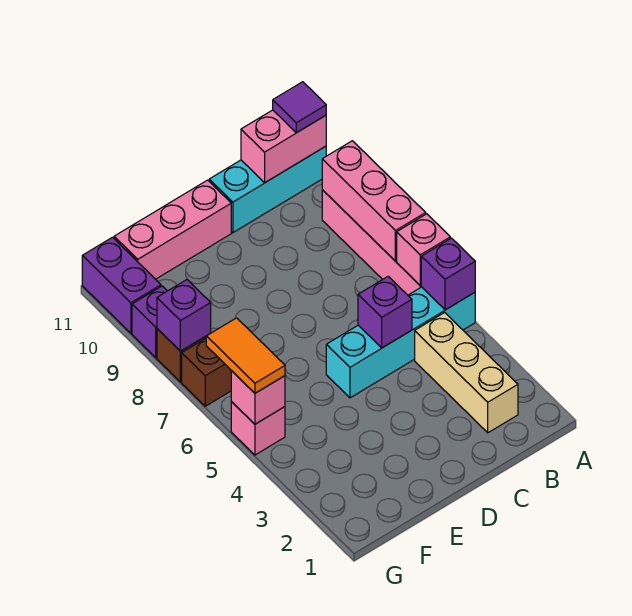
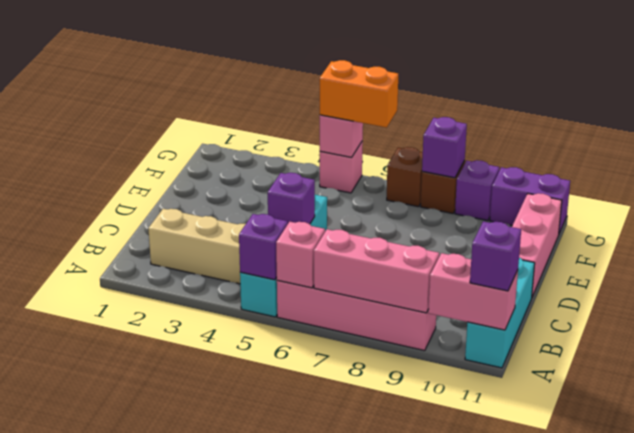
pink brick A11:B11 level 2 -> pink brick A10:A11 level 2
purple tile A11 level 3 -> purple brick A11 level 3
orange tile G5:G6 level 3 -> orange brick G5:G6 level 3

